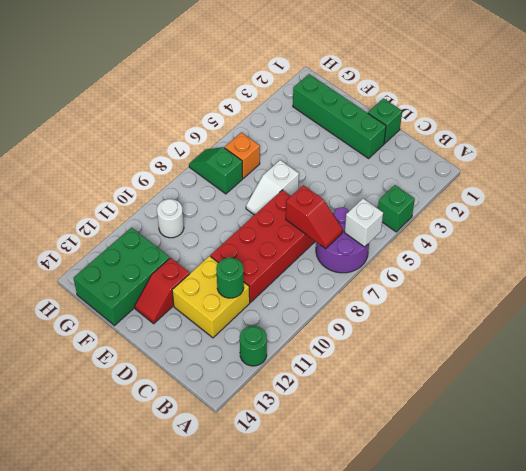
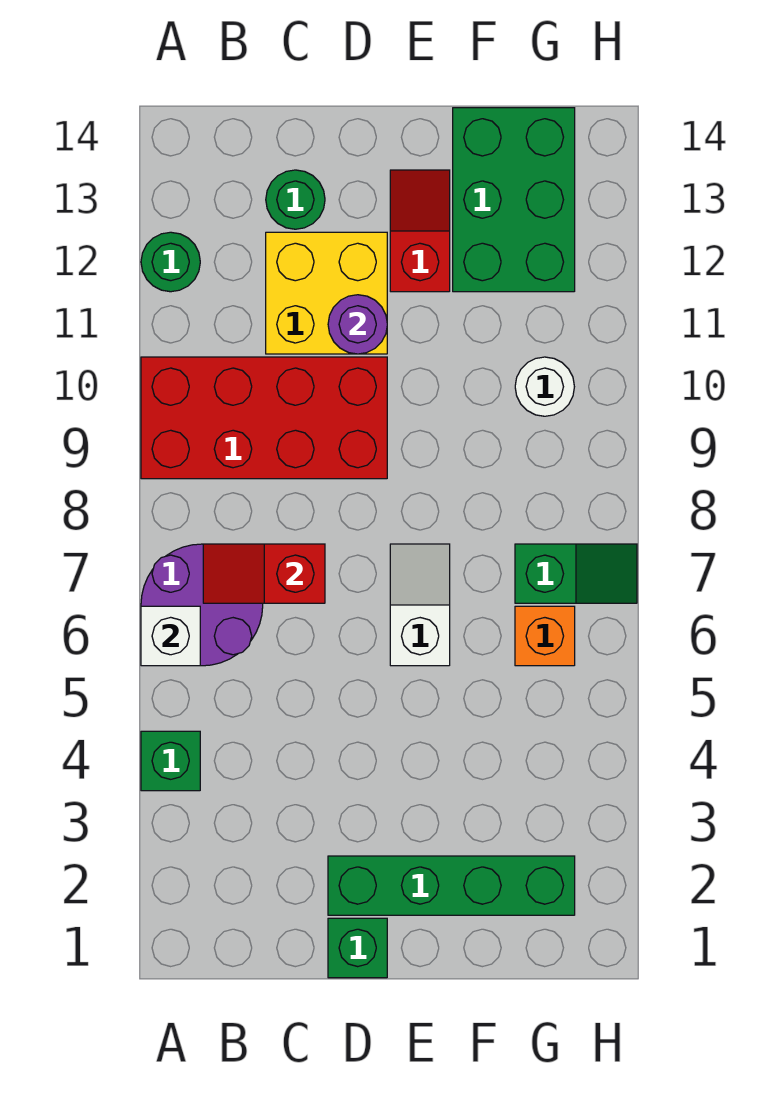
red brick C7:D10 level 1 -> red brick A9:D10 level 1
green round brick C11 level 2 -> green round brick C13 level 1
none -> purple round brick D11 level 2

